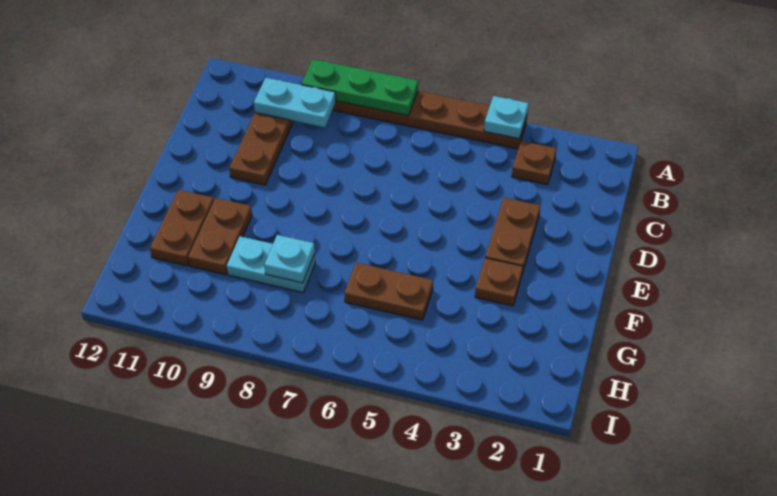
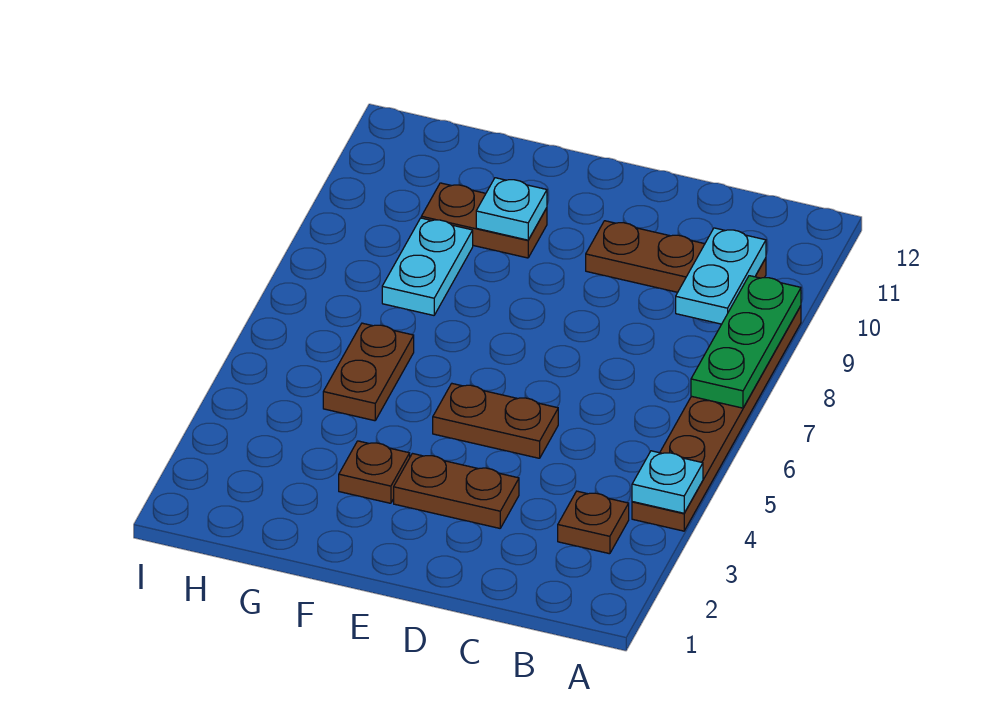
brown plate F11:G11 level 1 -> brown plate D5:E5 level 1
cyan plate G8 level 2 -> cyan plate F10 level 2

